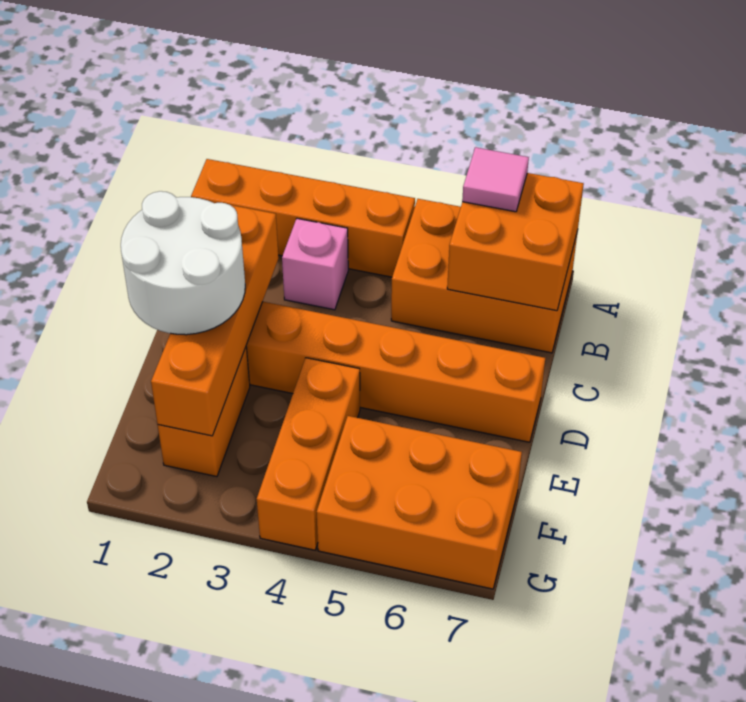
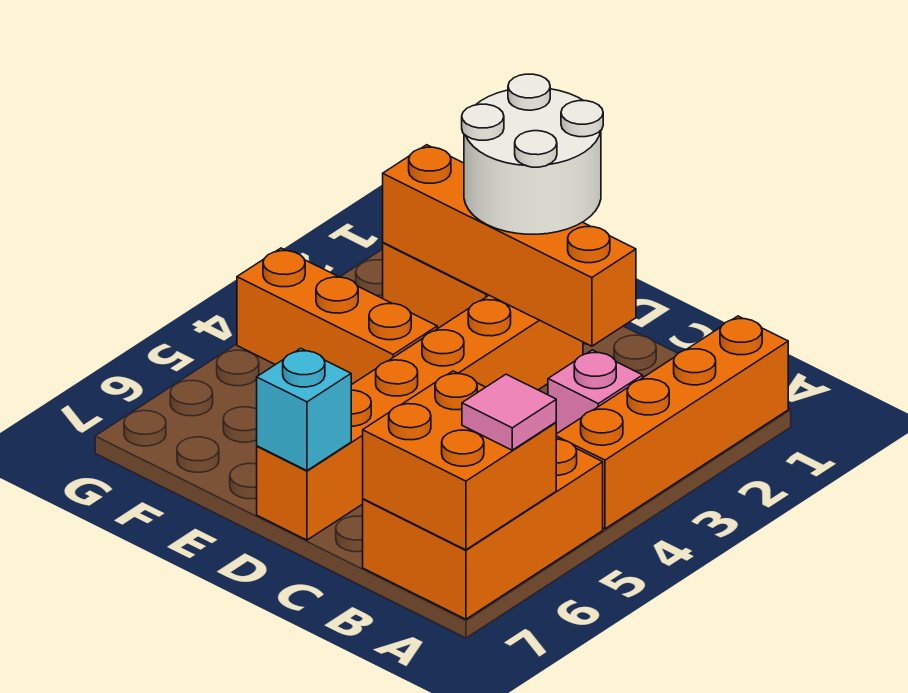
none -> cyan brick D7 level 2
orange brick F5:G7 level 1 -> none

